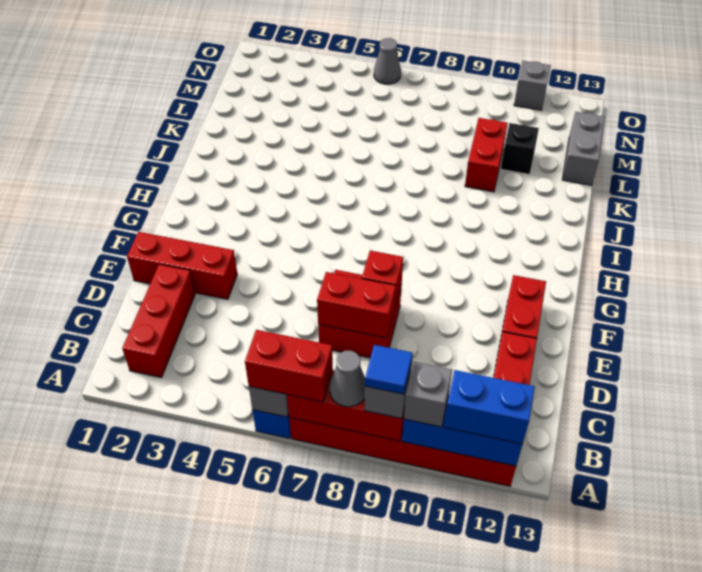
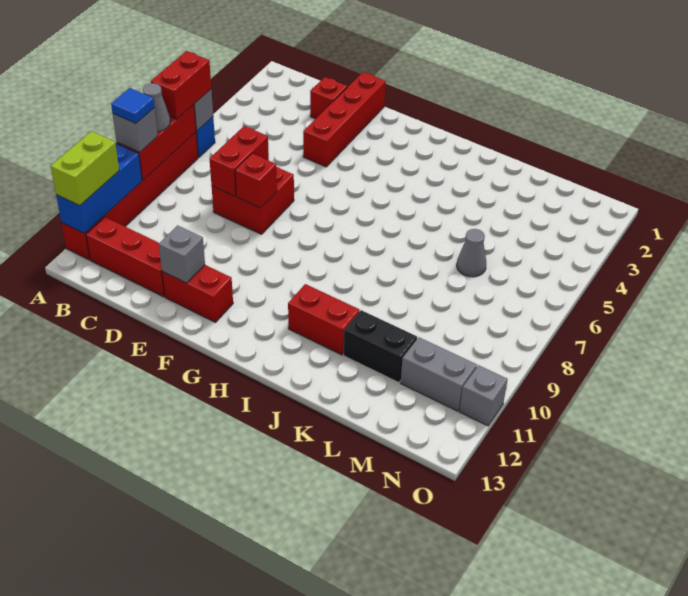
grey brick A10 level 3 -> grey brick E12 level 2
blue brick A11:A12 level 3 -> lime brick A11:A12 level 3
red brick B2:D2 level 1 -> red brick D2 level 1
red brick E1:E3 level 1 -> red brick E1:E4 level 1
red brick K10:L10 level 1 -> red brick I11:J11 level 1
black brick L11 level 1 -> black brick K11:L11 level 1
grey brick L13:M13 level 1 -> grey brick M11:N11 level 1
grey cone O6 level 1 -> grey cone L6 level 1

